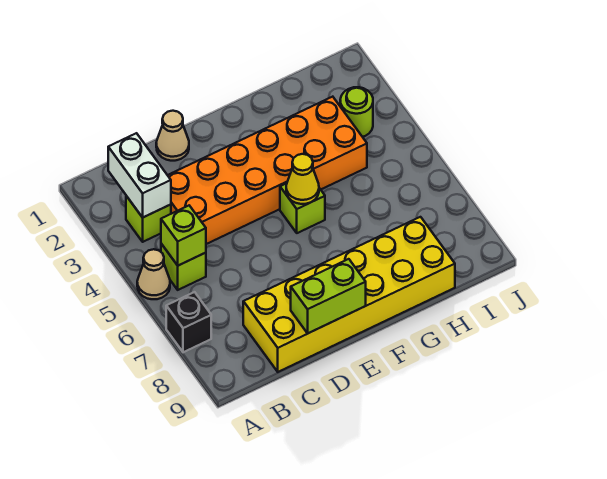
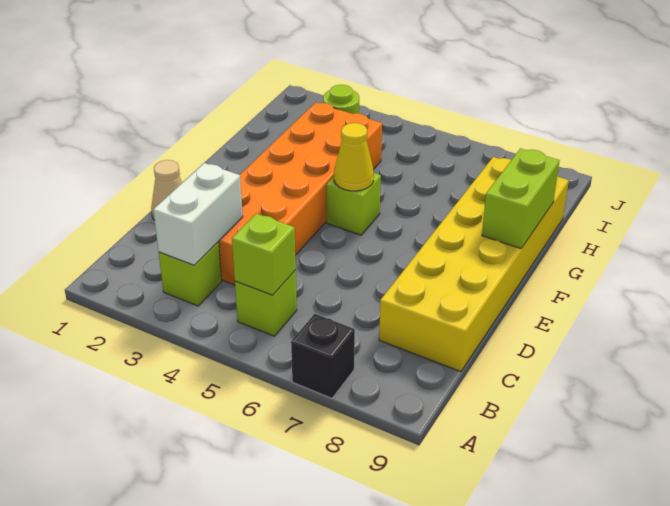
tan cone A5 level 1 -> none
white brick B2:B3 level 2 -> white brick B3:C3 level 2
lime brick D9:E9 level 2 -> lime brick F9:G9 level 2

